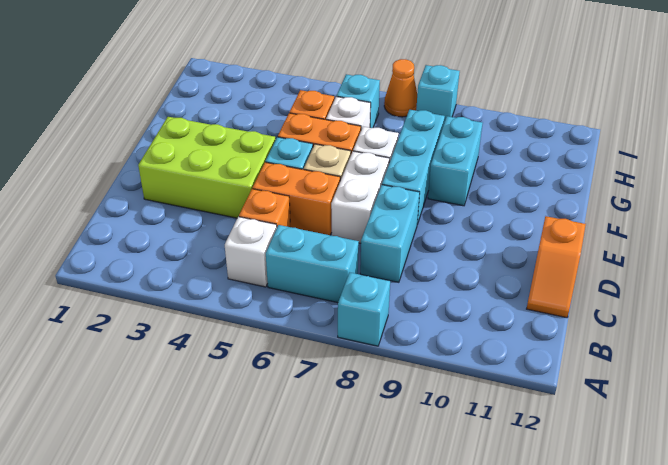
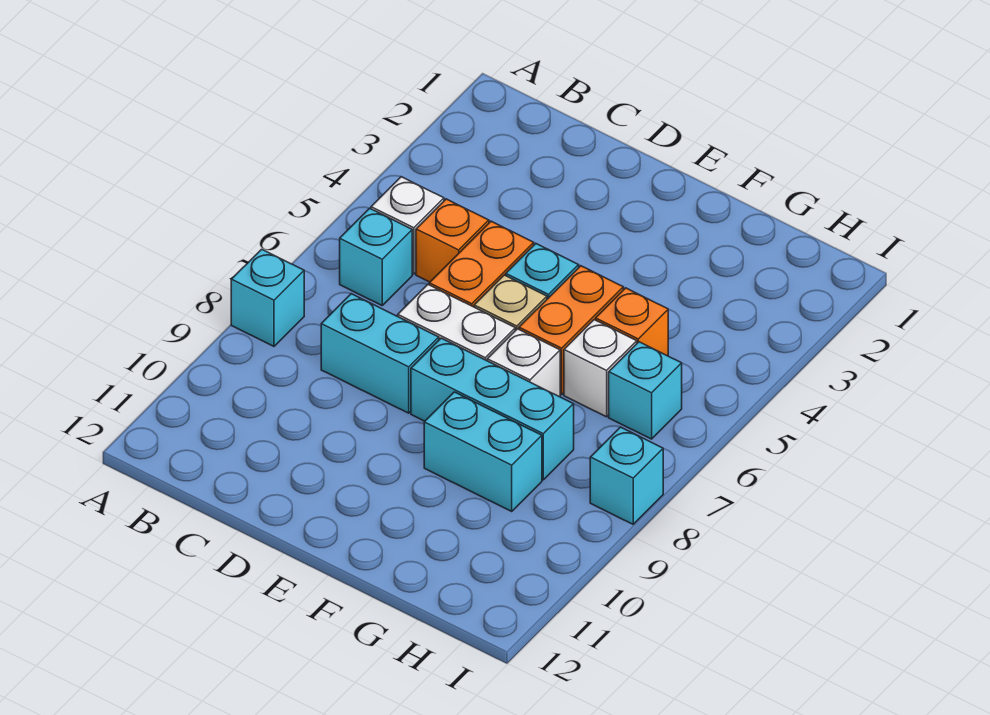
cyan brick B6:B7 level 1 -> cyan brick B6 level 1
orange slope C12:D12 level 1 top D -> none
lime brick D2:E4 level 1 -> none
orange cone I7 level 1 -> none

